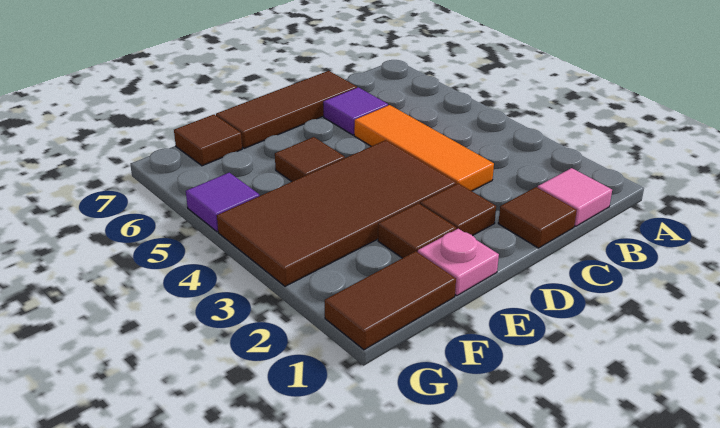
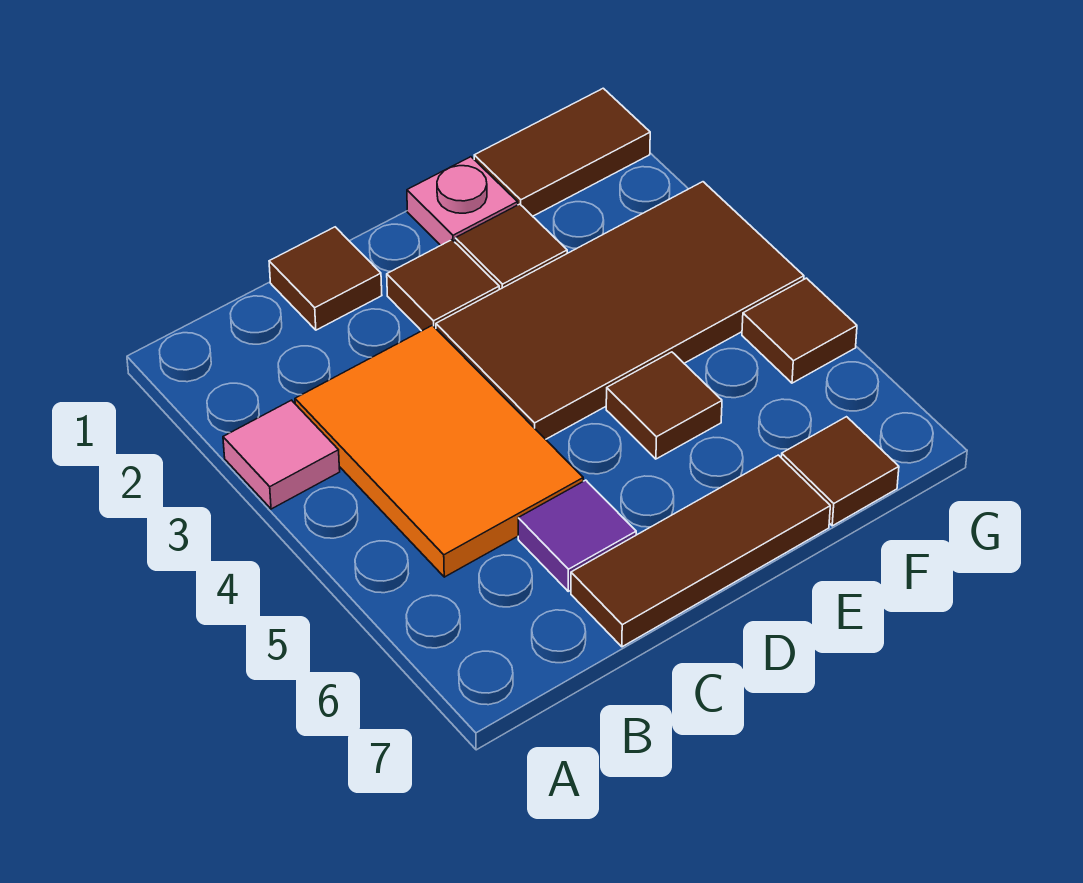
pink tile B1 level 1 -> pink tile A3 level 1
orange tile C3:C5 level 1 -> orange tile B3:C5 level 1
purple tile G5 level 1 -> brown tile G5 level 1

